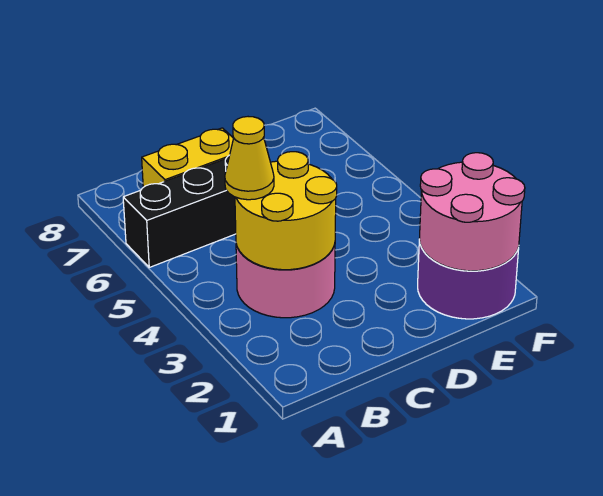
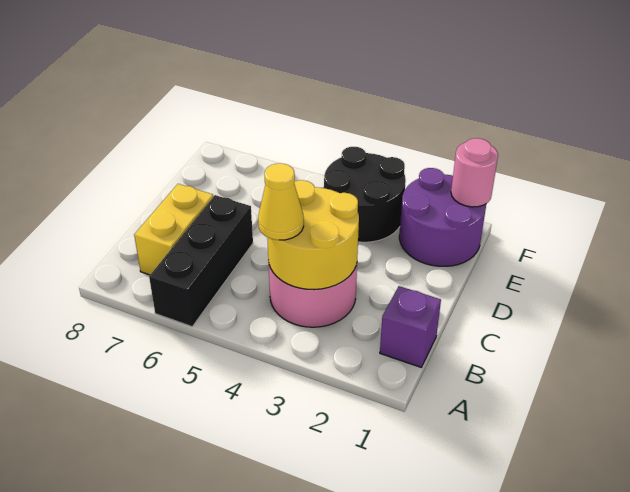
none -> purple brick B1 level 1
pink round brick E1:F2 level 2 -> pink round brick F1 level 2
none -> black round brick E3:F4 level 1

